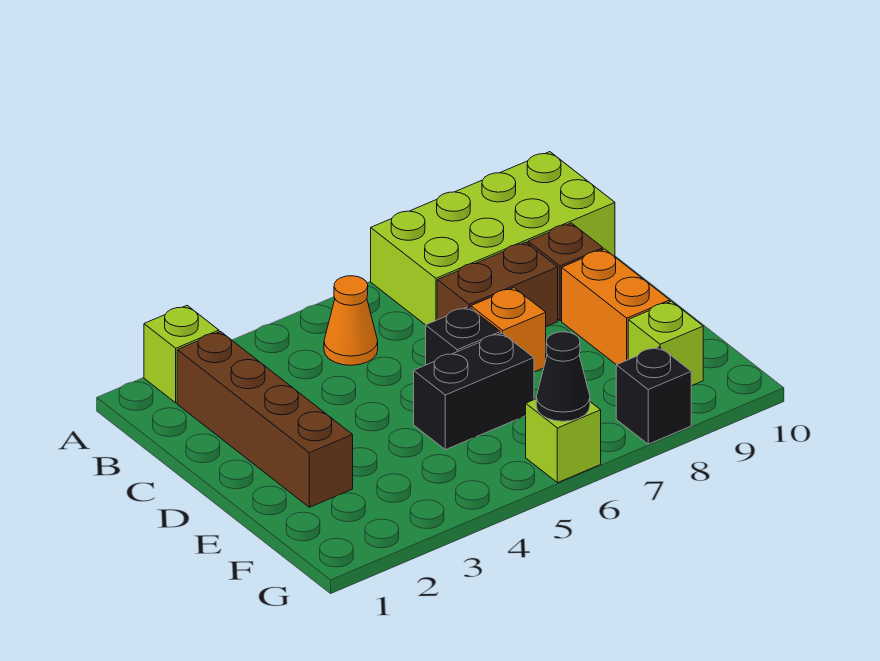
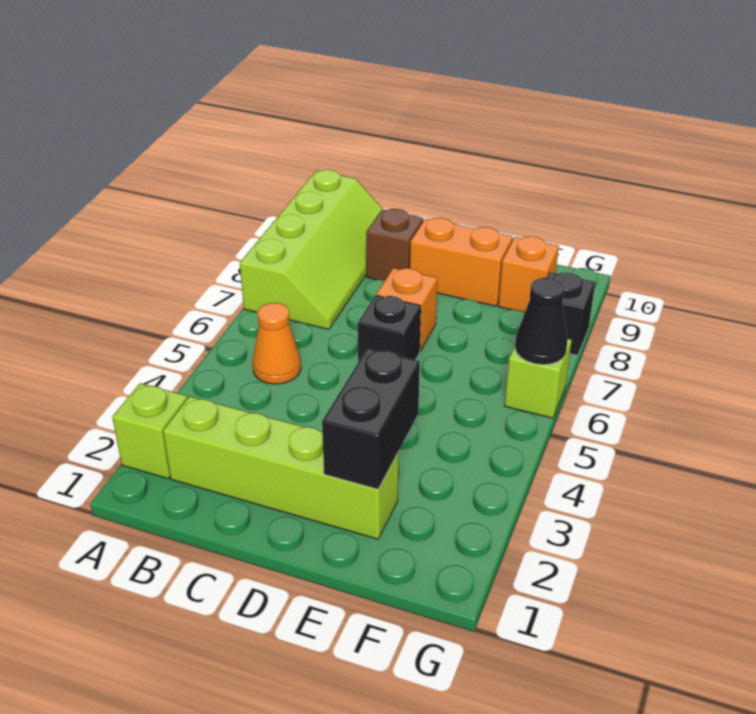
lime brick A7:B10 level 1 -> lime slope A7:B10 level 1 top A
brown brick B2:E2 level 1 -> lime brick B2:E2 level 1
brown brick C7:C8 level 1 -> none
black brick E5:E6 level 1 -> black brick E2:E3 level 2
lime brick F9 level 1 -> orange brick F9 level 1

